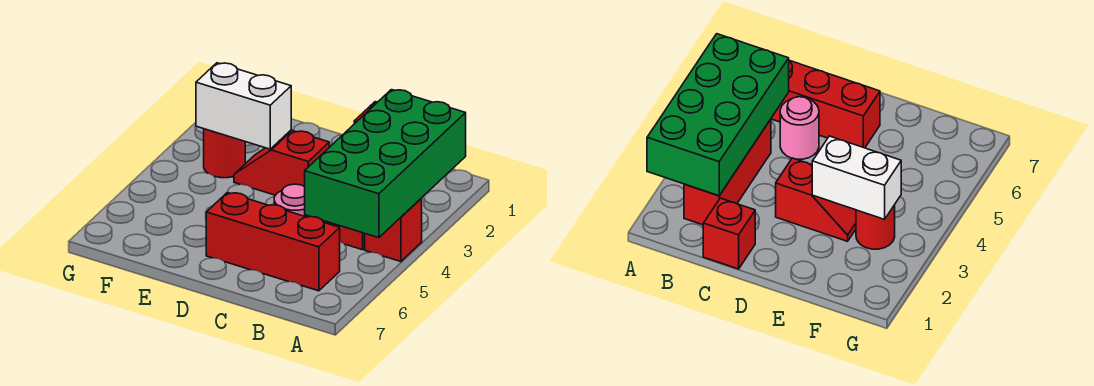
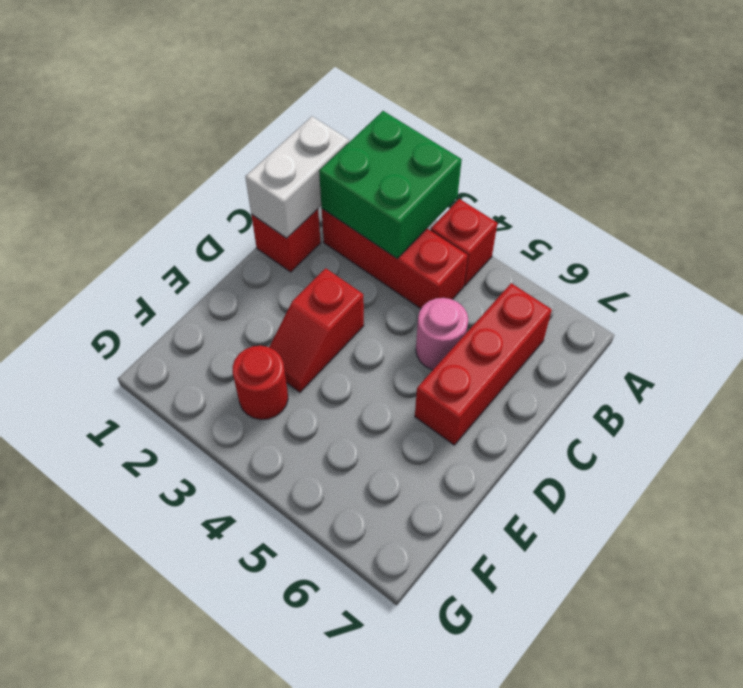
green brick A2:B5 level 2 -> green brick A2:B3 level 2
white brick E3:F3 level 2 -> white brick B1:C1 level 2

